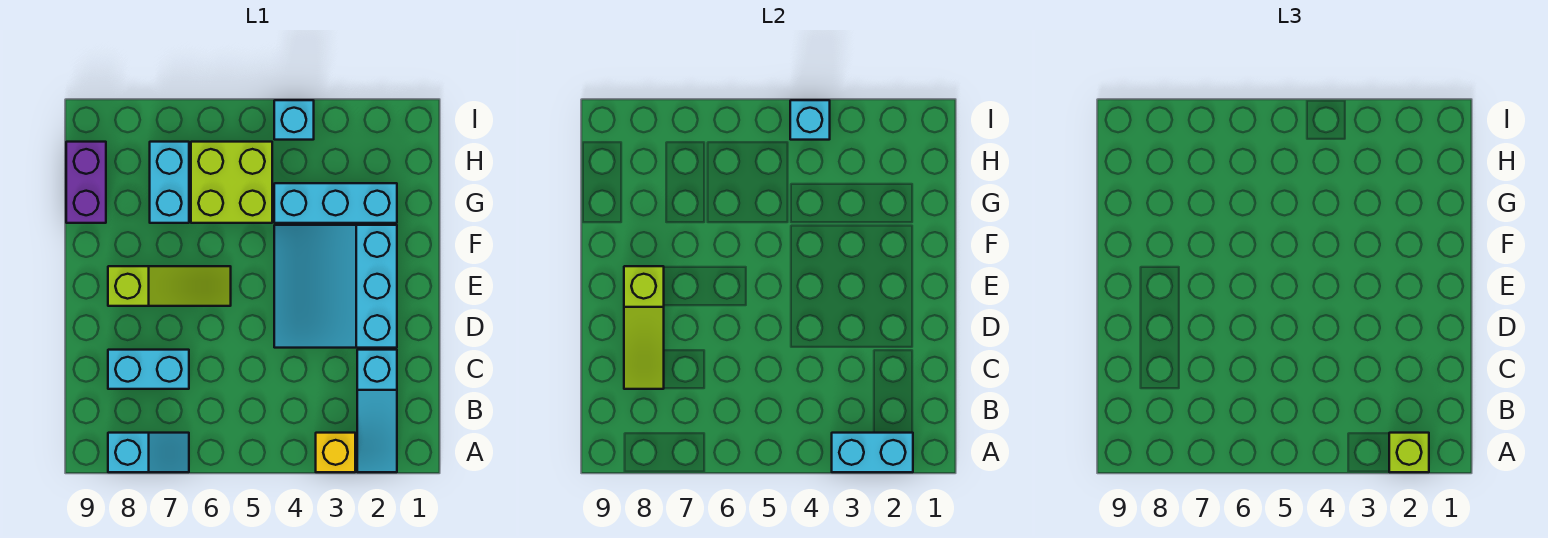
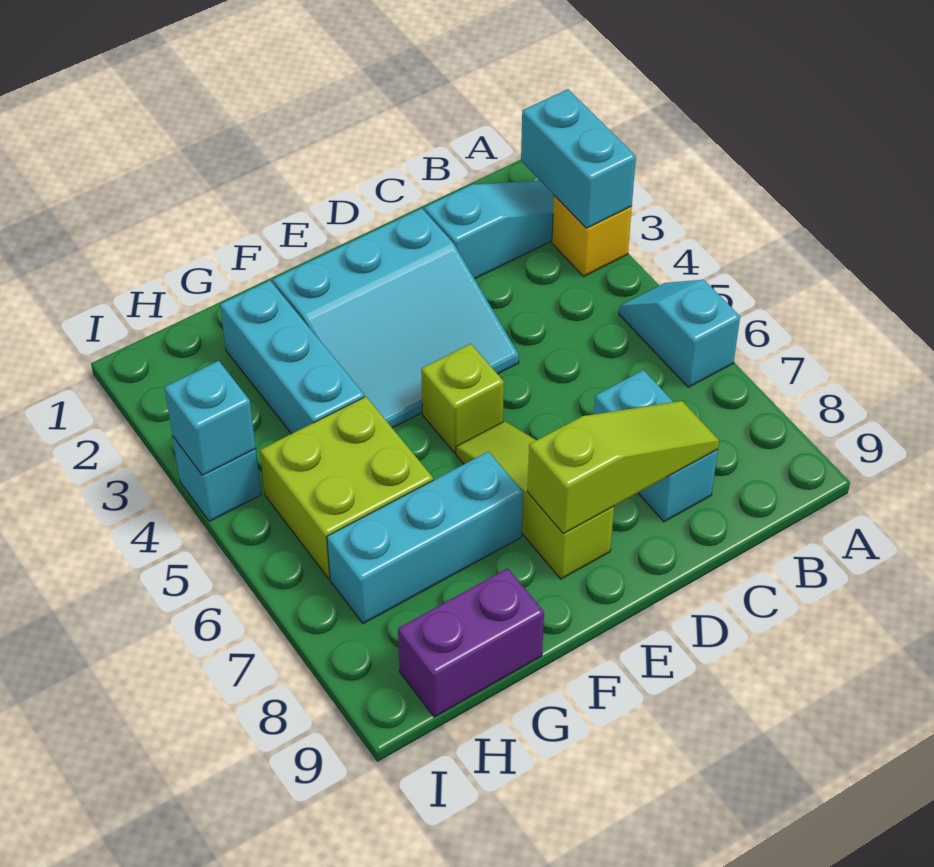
lime brick A2 level 3 -> lime brick E5 level 1
cyan slope A7:A8 level 1 top 8 -> cyan slope A5:A6 level 1 top 6
cyan brick G7:H7 level 1 -> cyan brick F7:H7 level 1

